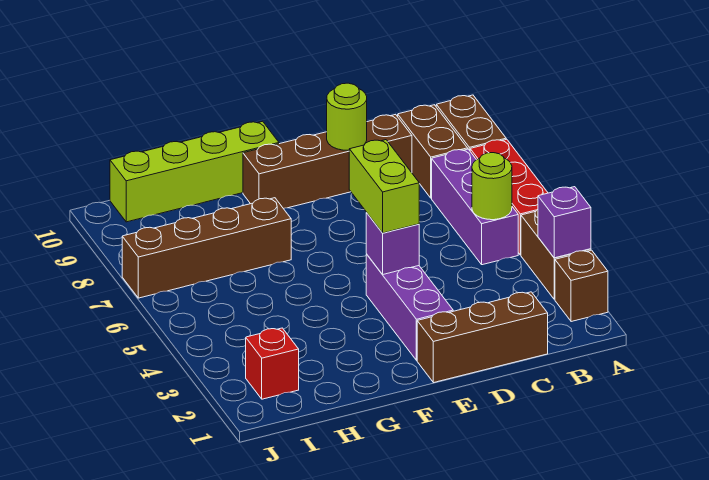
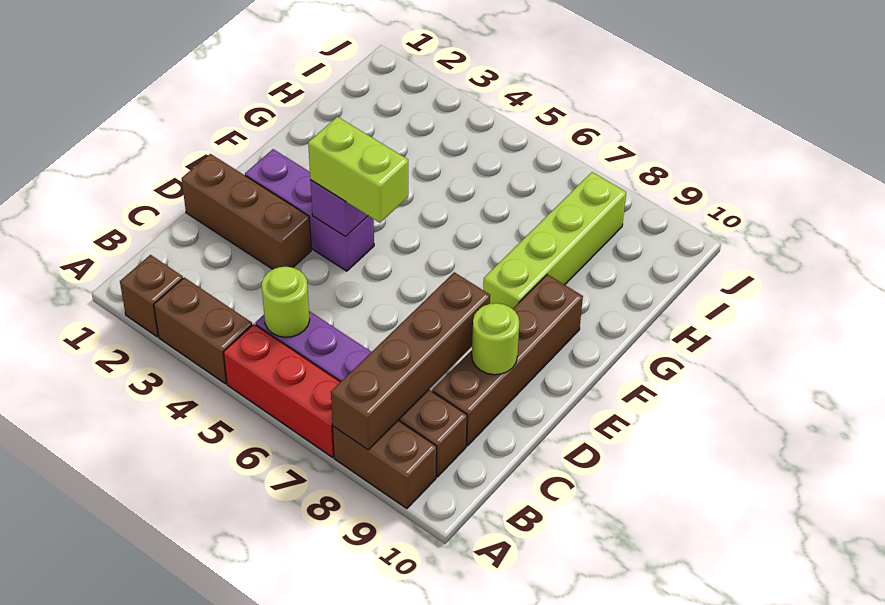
purple brick A3 level 2 -> none
brown brick C1:E1 level 1 -> brown brick D1:D3 level 1
lime brick F10:I10 level 1 -> lime brick F8:I8 level 1
brown brick G7:J7 level 1 -> brown brick A8:D8 level 2
red brick I2 level 1 -> none

